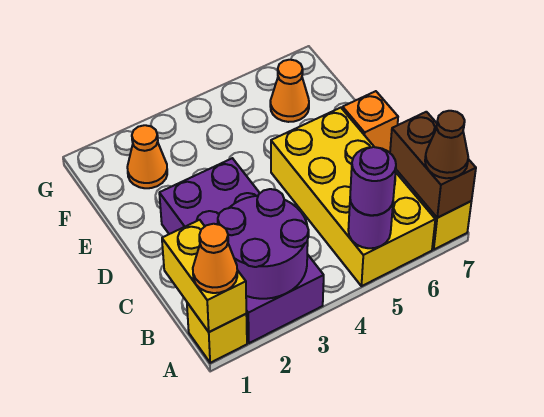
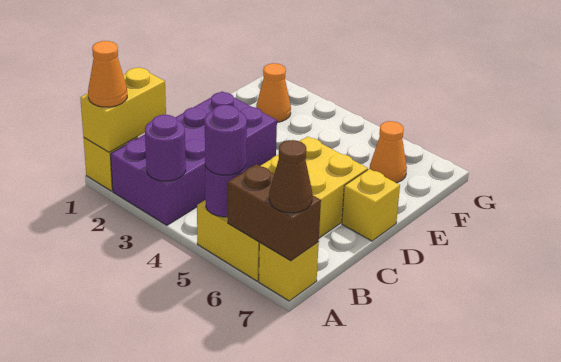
purple round brick A2:B3 level 2 -> purple round brick A3 level 2
brown brick A7:B7 level 2 -> brown brick A6:A7 level 2
orange brick D7 level 1 -> yellow brick D7 level 1

